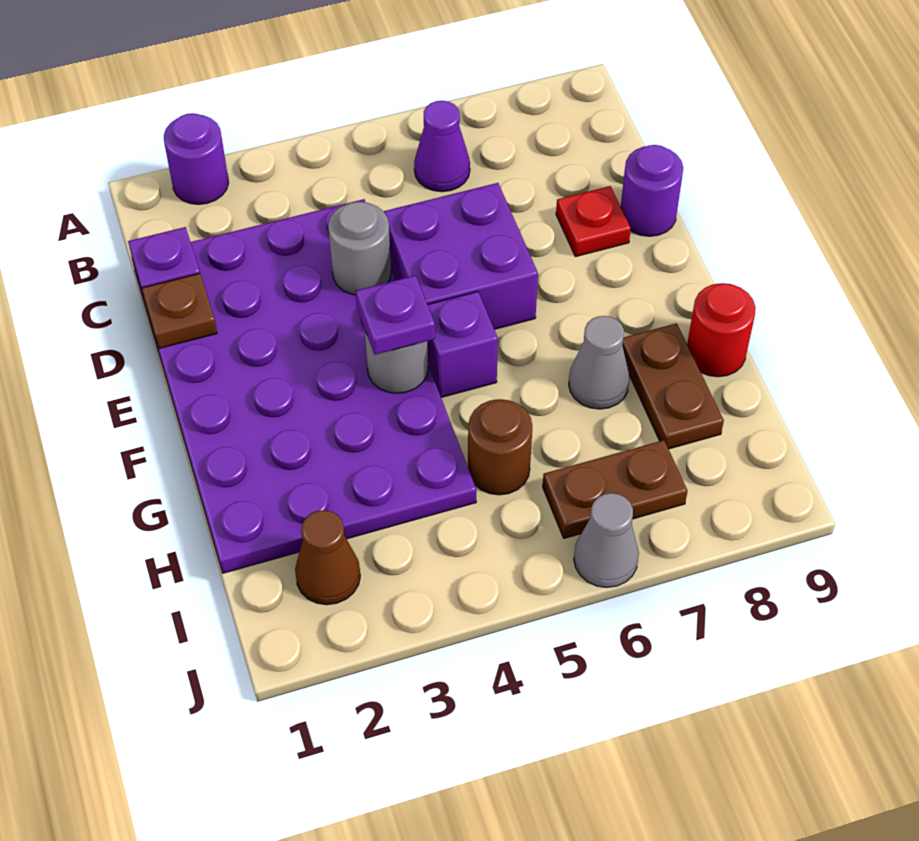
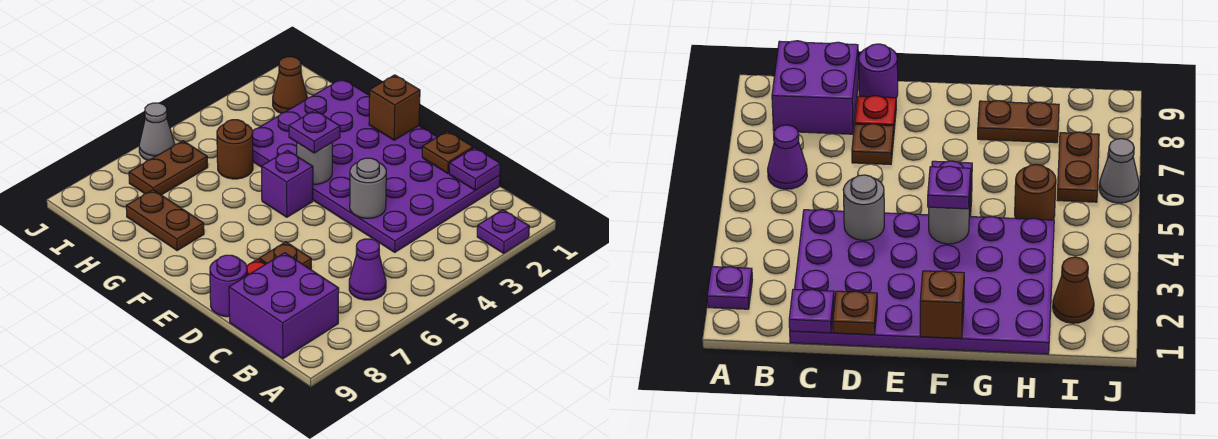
purple round brick A2 level 1 -> purple plate A2 level 1
purple brick D5:E6 level 1 -> purple brick B8:C9 level 1
none -> brown plate D7 level 1
none -> brown brick F1 level 2
grey cone G7 level 1 -> none
red round brick G9 level 1 -> none

